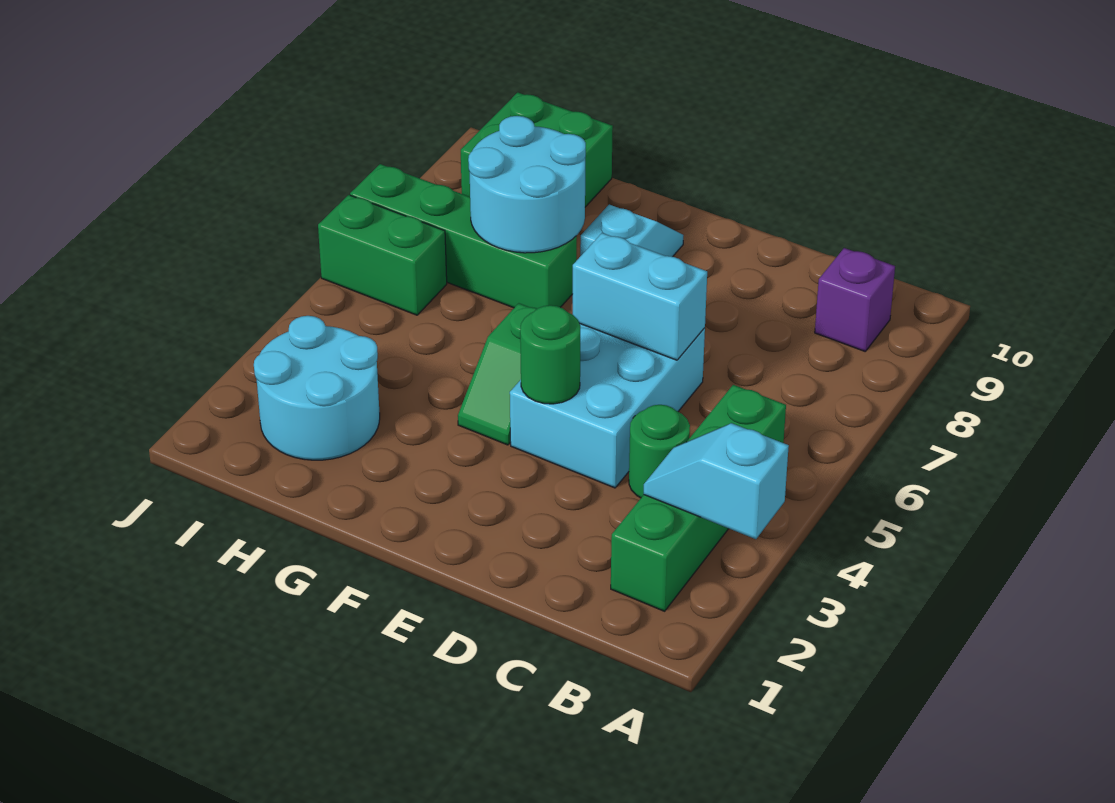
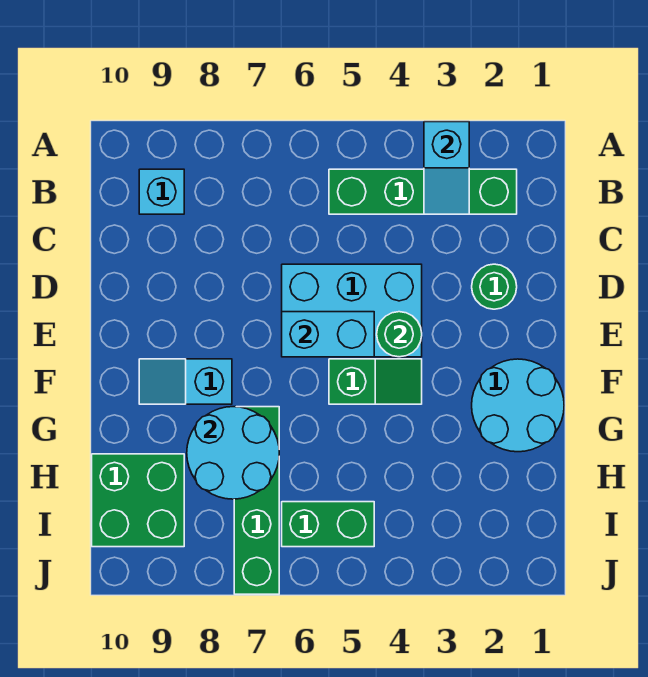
purple brick B9 level 1 -> cyan brick B9 level 1
green round brick C4 level 1 -> green round brick D2 level 1
cyan brick D6:E6 level 2 -> cyan brick E5:E6 level 2
cyan round brick H2:I3 level 1 -> cyan round brick F1:G2 level 1
green brick I6:J6 level 1 -> green brick I5:I6 level 1

